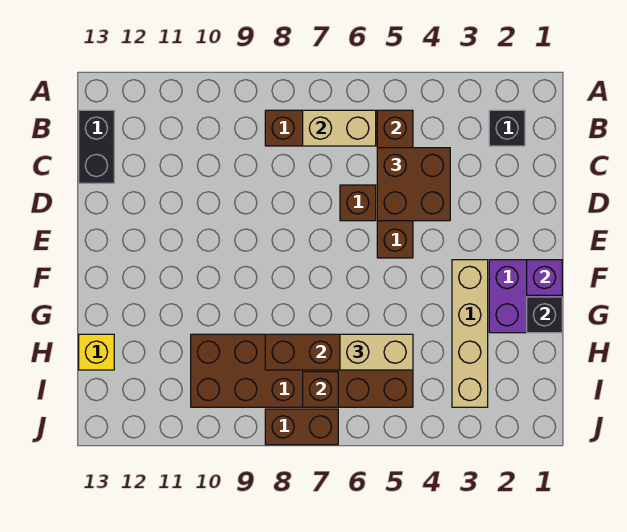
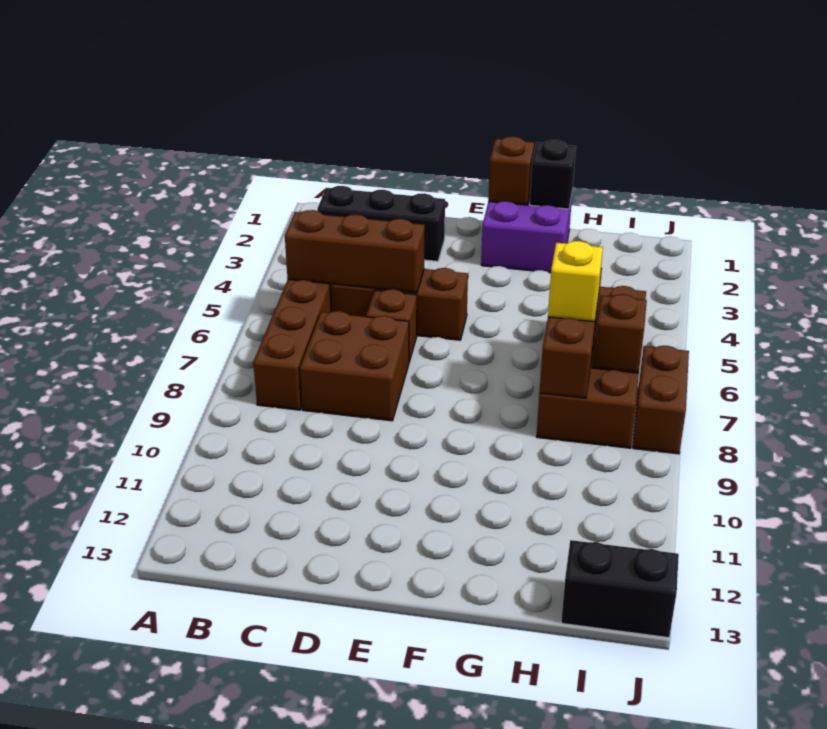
black brick B2 level 1 -> black brick B2:D2 level 1
tan brick B6:B7 level 2 -> none
black brick B13:C13 level 1 -> black brick I13:J13 level 1
brown brick C4:D5 level 3 -> brown brick C7:D8 level 1
purple brick F1 level 2 -> brown brick F1 level 2
tan brick F3:I3 level 1 -> none
brown brick H5:I10 level 1 -> brown brick H5:I8 level 1
tan brick H5:H6 level 3 -> none
yellow brick H13 level 1 -> yellow brick H7 level 3

